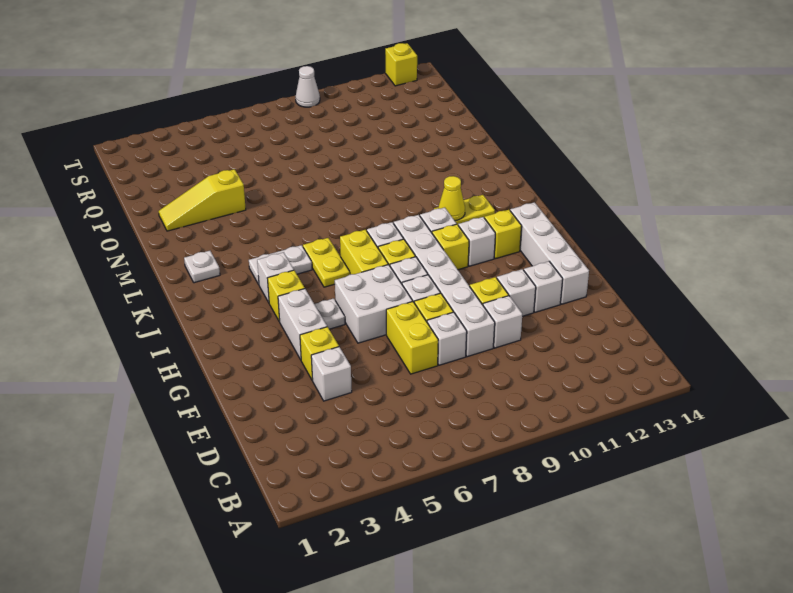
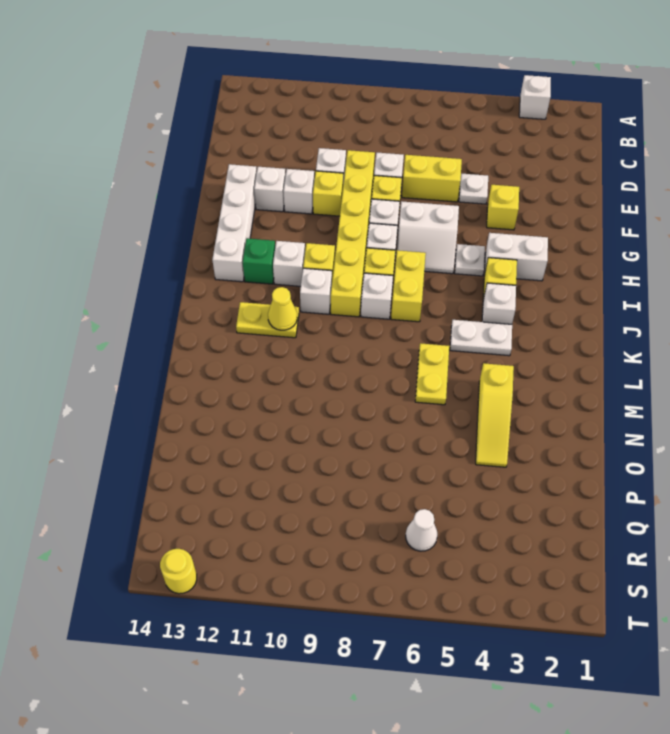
white brick E4 level 1 -> white brick A3 level 1
yellow brick E7:F7 level 1 -> yellow brick E6:E7 level 1
white brick E9:J9 level 1 -> yellow brick E9:J9 level 1
white brick G4:H4 level 1 -> white brick H3:H4 level 1
white brick G6:H7 level 1 -> white slope G6:H7 level 1 top G
yellow brick I12 level 1 -> green brick I12 level 1
yellow plate J6:K6 level 1 -> yellow plate L6:M6 level 1
white plate L2 level 1 -> white plate E5 level 1
yellow slope O2:O4 level 1 top 4 -> yellow slope M4:O4 level 1 top M
white cone T9 level 1 -> white cone R6 level 1
yellow brick T13 level 1 -> yellow round brick T13 level 1

